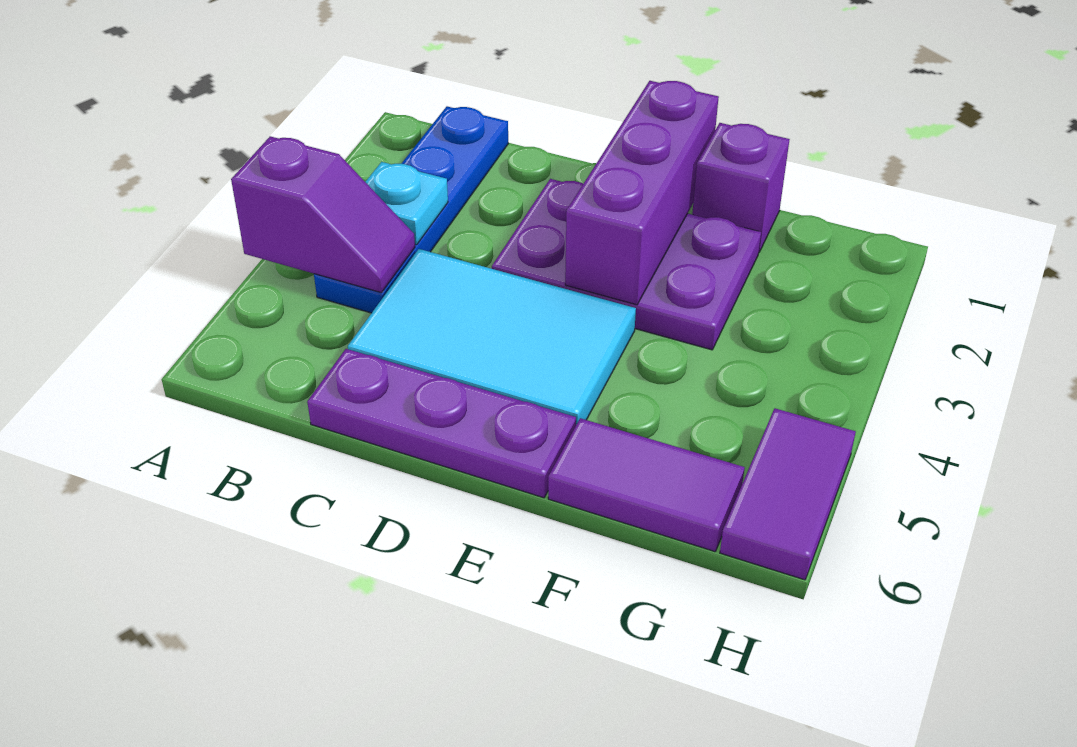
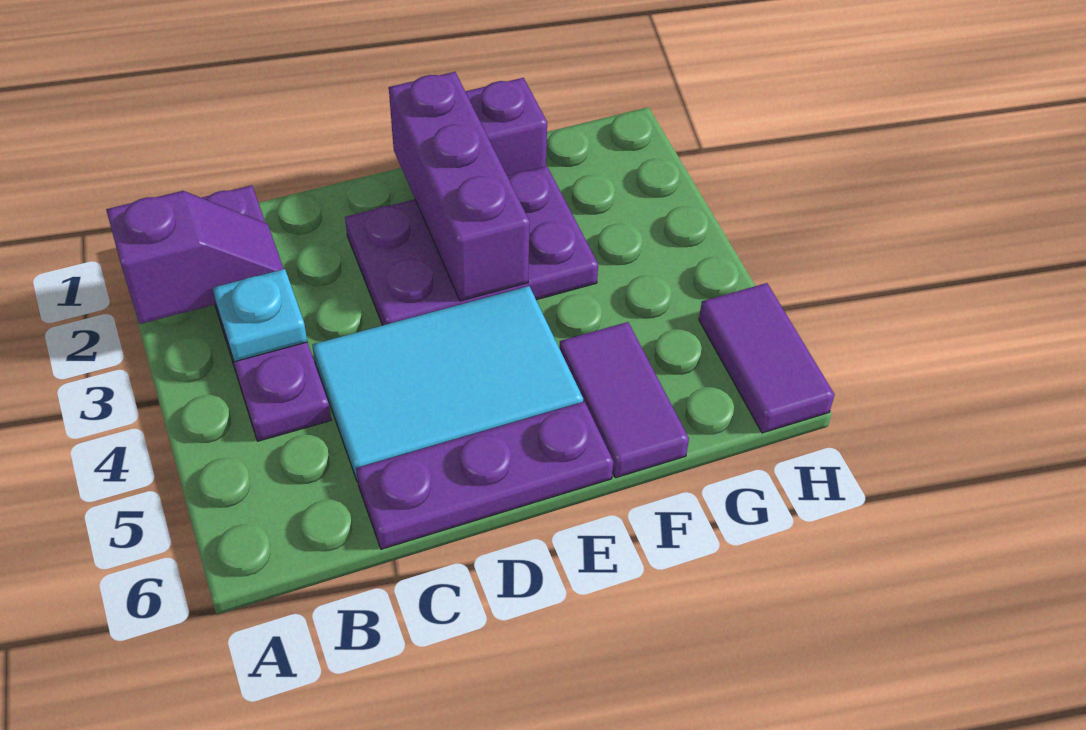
purple slope A4:B4 level 2 top A -> purple slope A2:B2 level 2 top A
blue plate B1:B4 level 1 -> purple plate B1:B4 level 1
purple tile F6:G6 level 1 -> purple tile F5:F6 level 1

